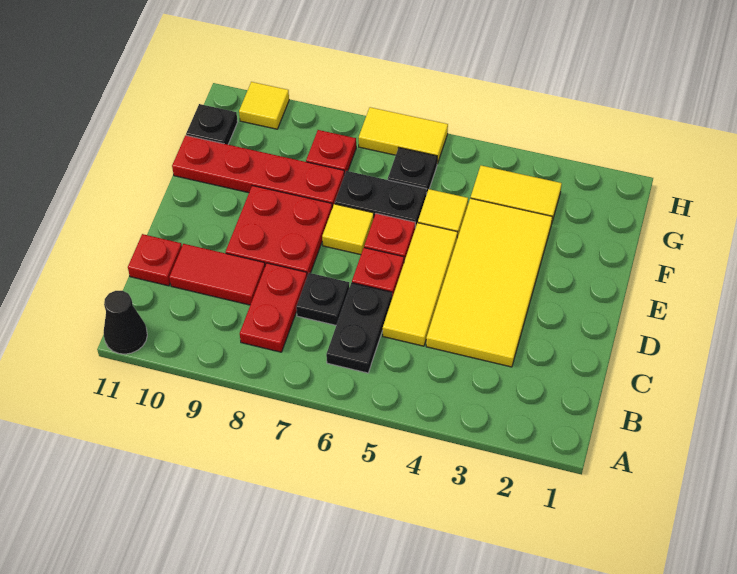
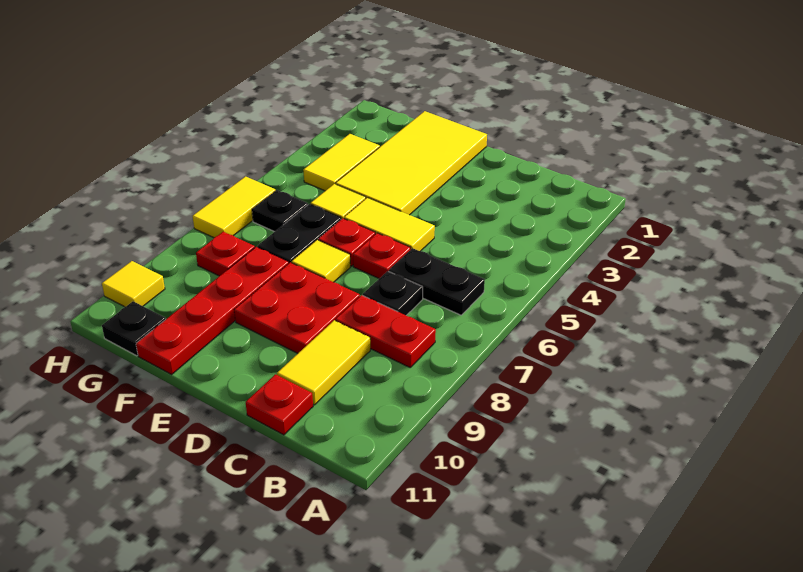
black cone A11 level 1 -> none
yellow tile C3:F4 level 1 -> yellow tile E1:F4 level 1
yellow tile C5:E5 level 1 -> yellow tile D5:E5 level 1
red tile C9:C10 level 1 -> yellow tile C9:C10 level 1

